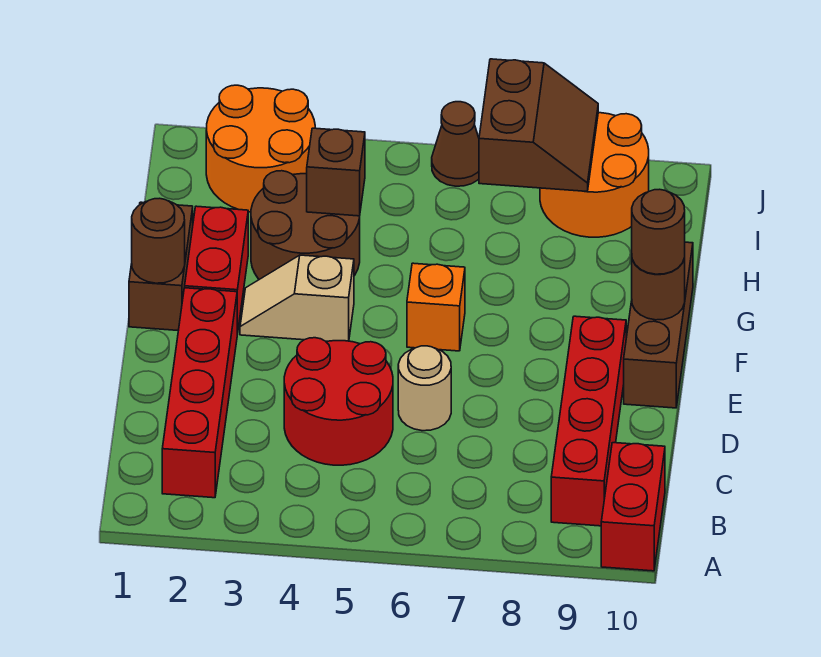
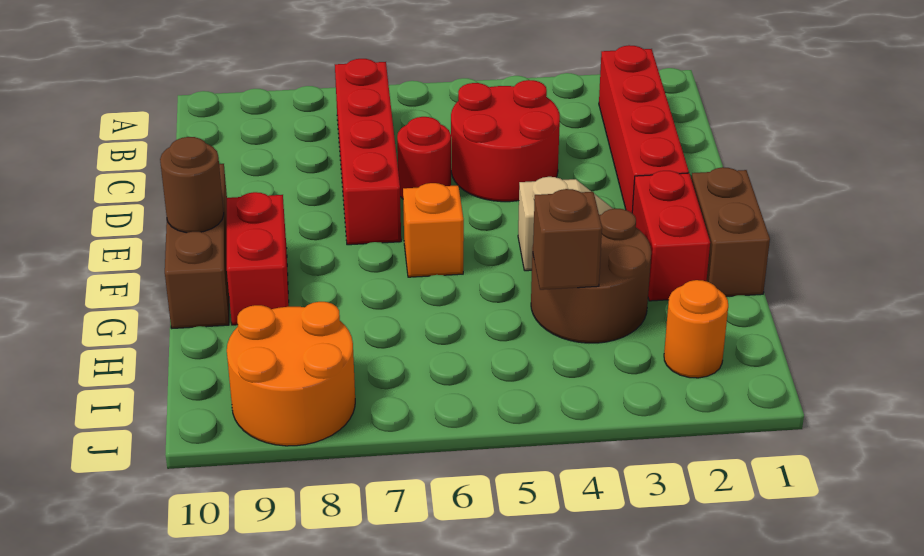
red brick A10:B10 level 1 -> red brick F9:G9 level 1
red brick B9:E9 level 1 -> red brick B7:E7 level 1
tan round brick D6 level 1 -> red round brick D6 level 1
brown round brick F1 level 2 -> none
brown round brick F10 level 3 -> none
orange round brick I2:J3 level 1 -> orange round brick I2 level 1
brown slope I7:J8 level 2 top 7 -> none
brown cone J6 level 1 -> none

